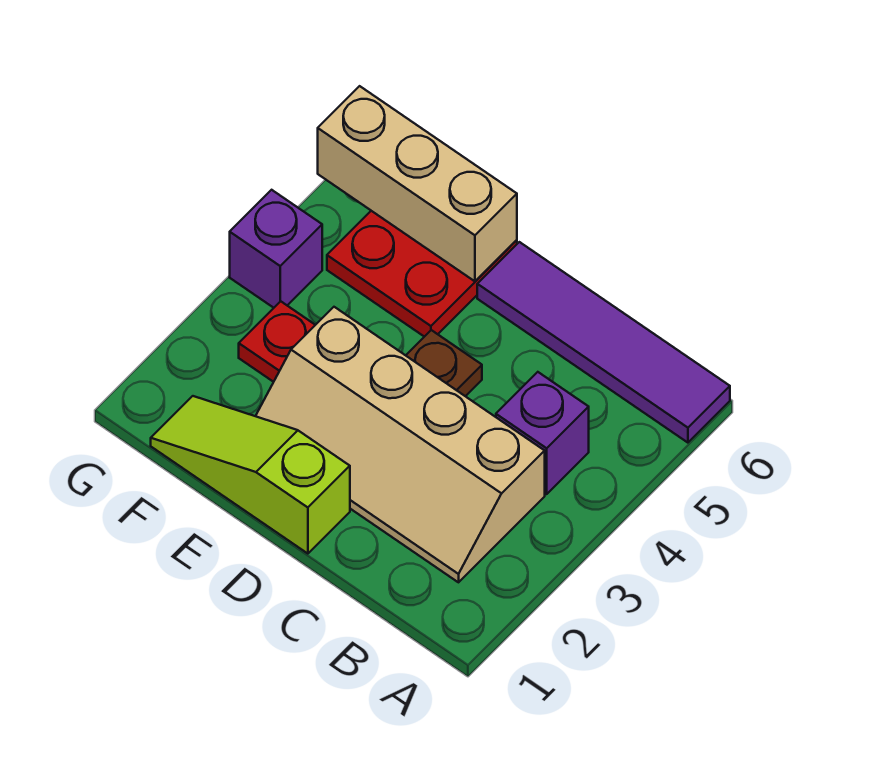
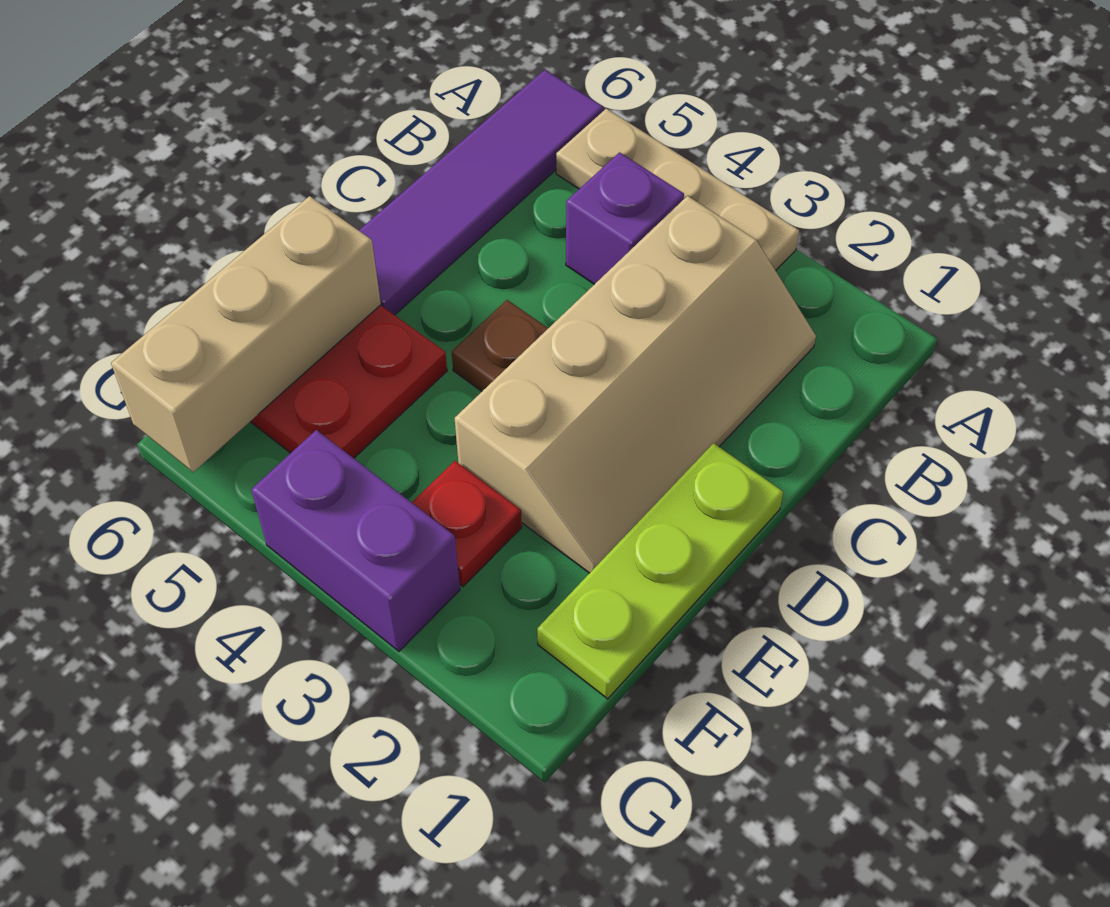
none -> tan plate A3:A5 level 1
lime slope D1:F1 level 1 top D -> lime plate D1:F1 level 1
purple brick G4 level 1 -> purple brick G3:G4 level 1

